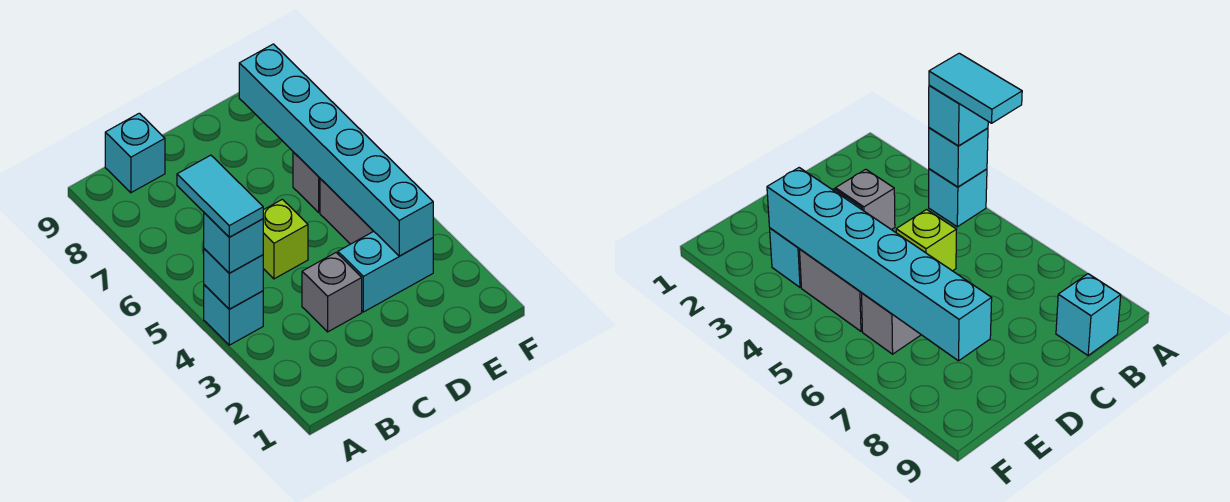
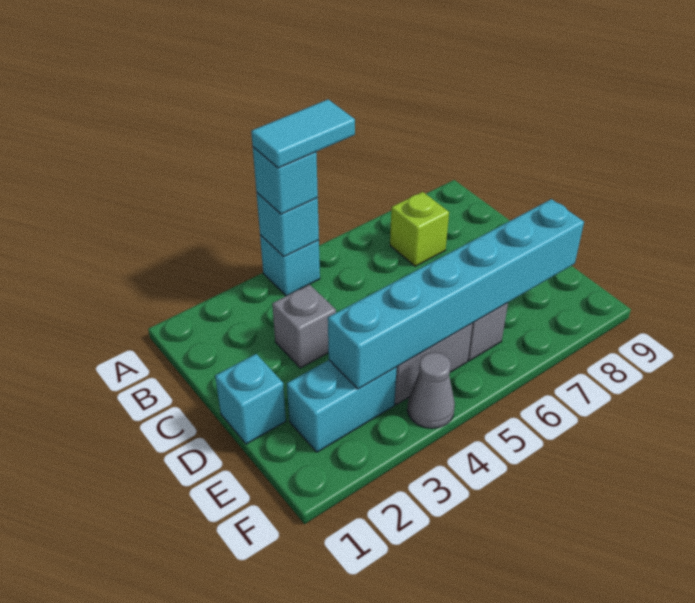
cyan brick B9 level 1 -> cyan brick D1 level 1
lime brick C5 level 1 -> lime brick B7 level 1
cyan brick D3:E3 level 1 -> cyan brick E2:E3 level 1
none -> grey cone F4 level 1

